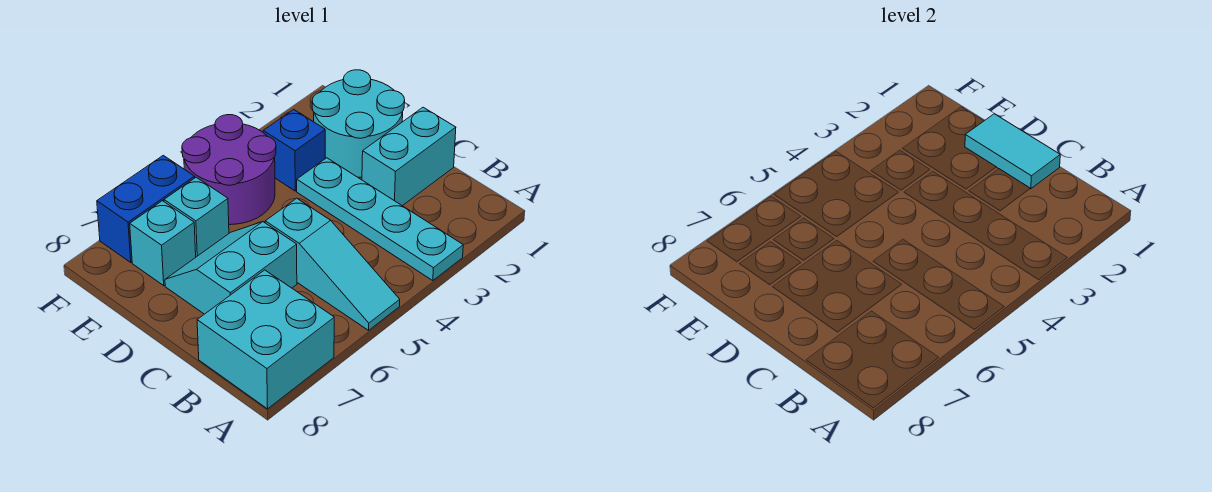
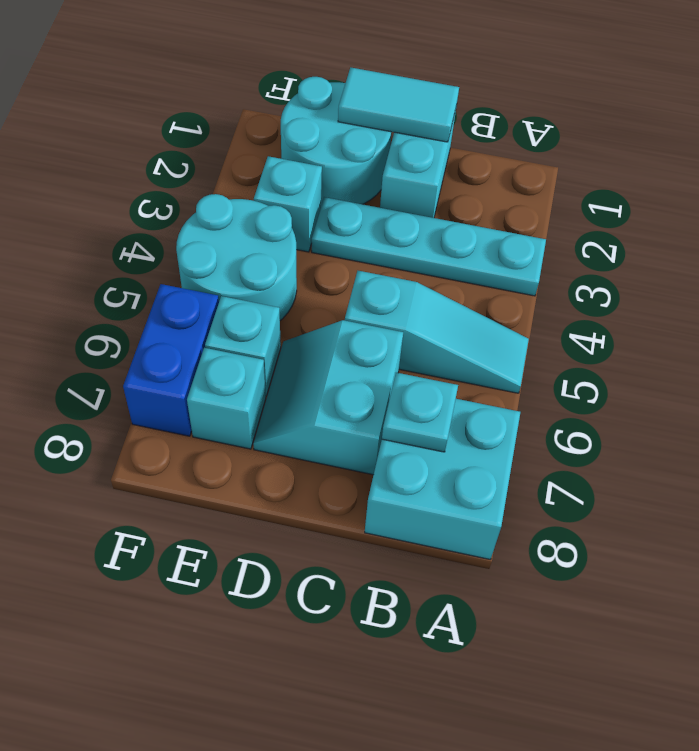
none -> cyan plate B7 level 2
blue brick E3 level 1 -> cyan brick E3 level 1
purple round brick E4:F5 level 1 -> cyan round brick E4:F5 level 1

